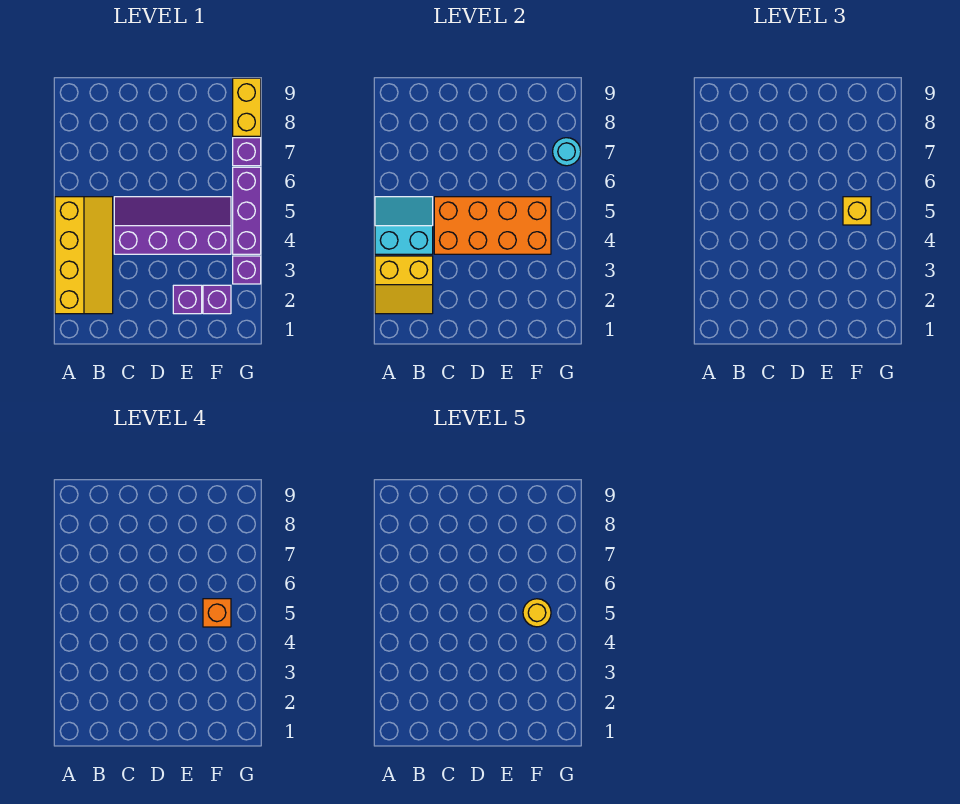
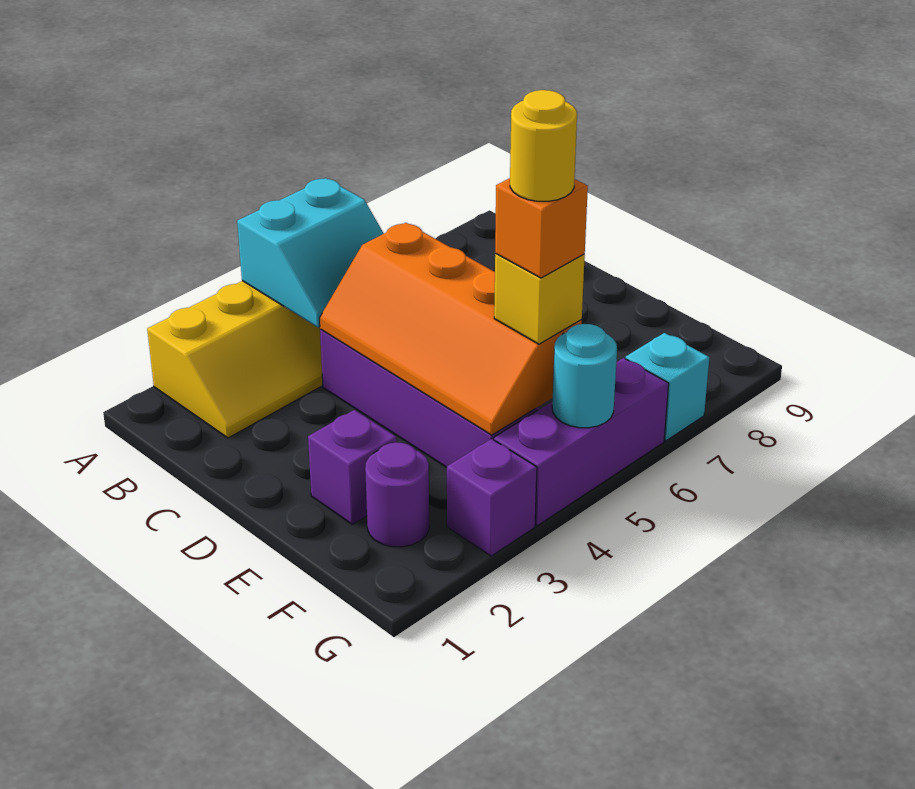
yellow slope A2:B3 level 2 top 3 -> none
cyan slope A4:B5 level 2 top 4 -> cyan slope A4:B5 level 2 top A
orange brick C4:F5 level 2 -> orange slope C4:F5 level 2 top 5
purple brick F2 level 1 -> purple round brick F2 level 1
purple brick G7 level 1 -> cyan brick G7 level 1
cyan round brick G7 level 2 -> cyan round brick G5 level 2
yellow brick G8:G9 level 1 -> none

